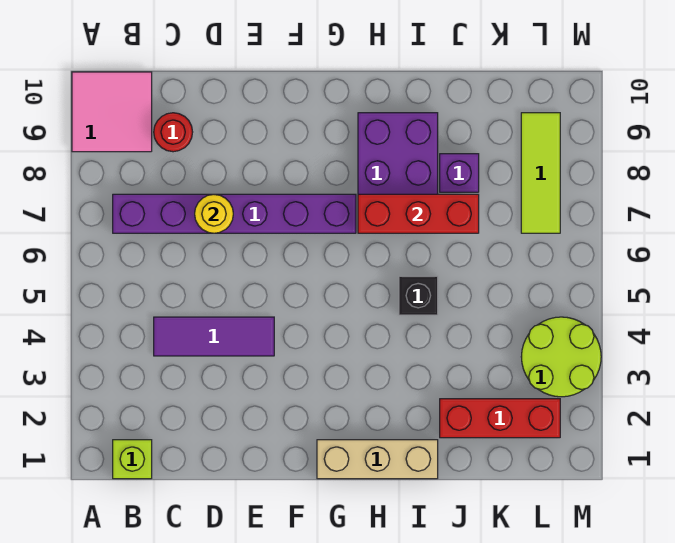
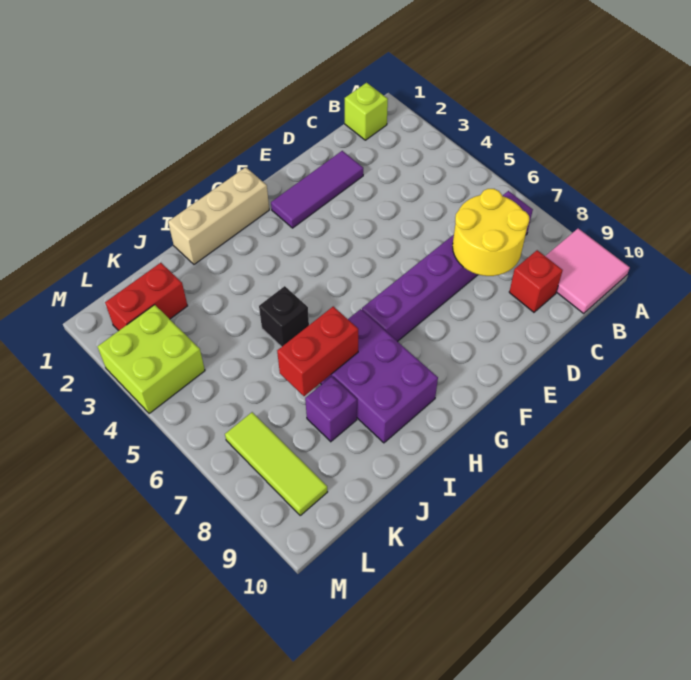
purple tile C4:E4 level 1 -> purple tile D2:F2 level 1
red round brick C9 level 1 -> red brick C9 level 1
yellow round brick D7 level 2 -> yellow round brick C7:D8 level 2
red brick H7:J7 level 2 -> red brick I7:J7 level 2
red brick J2:L2 level 1 -> red brick K2:L2 level 1
lime round brick L3:M4 level 1 -> lime brick L3:M4 level 1

